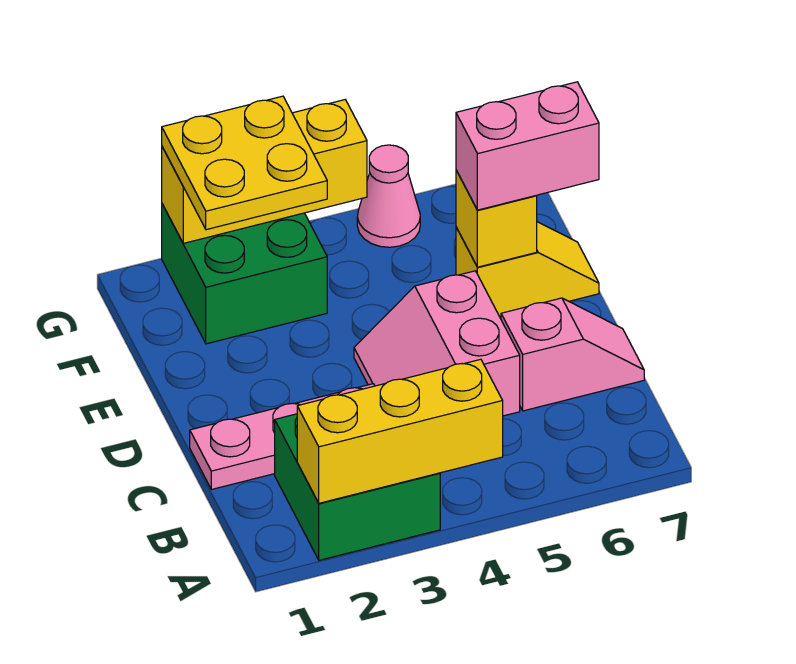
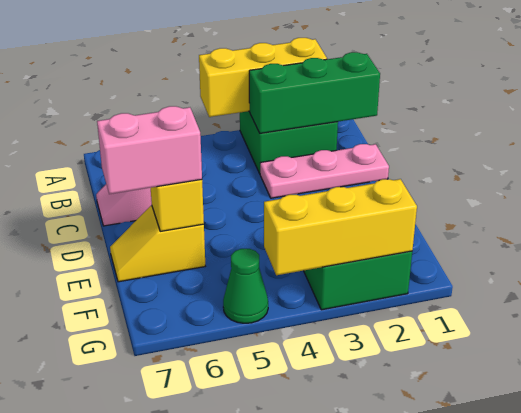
none -> green brick B1:B3 level 2
pink slope C4:D5 level 1 top 5 -> none
yellow plate F2:G3 level 3 -> none
pink cone G5 level 1 -> green cone G5 level 1

